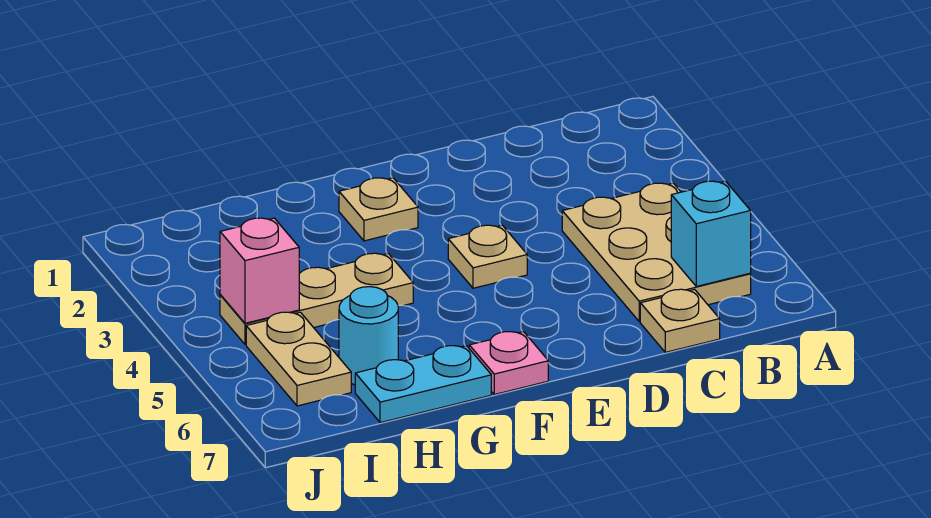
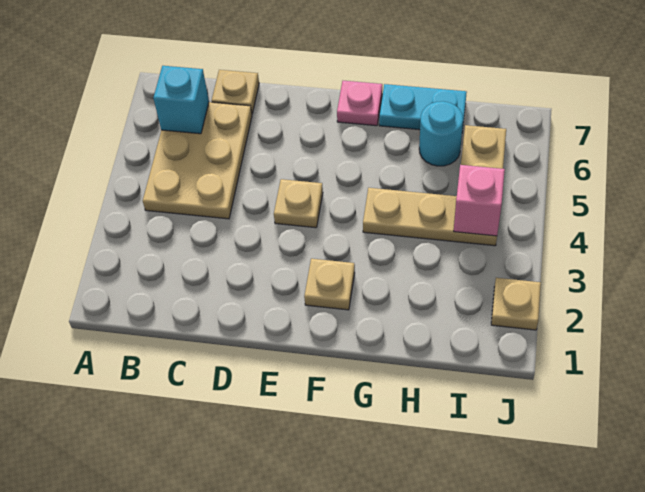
none -> tan plate J2 level 1

